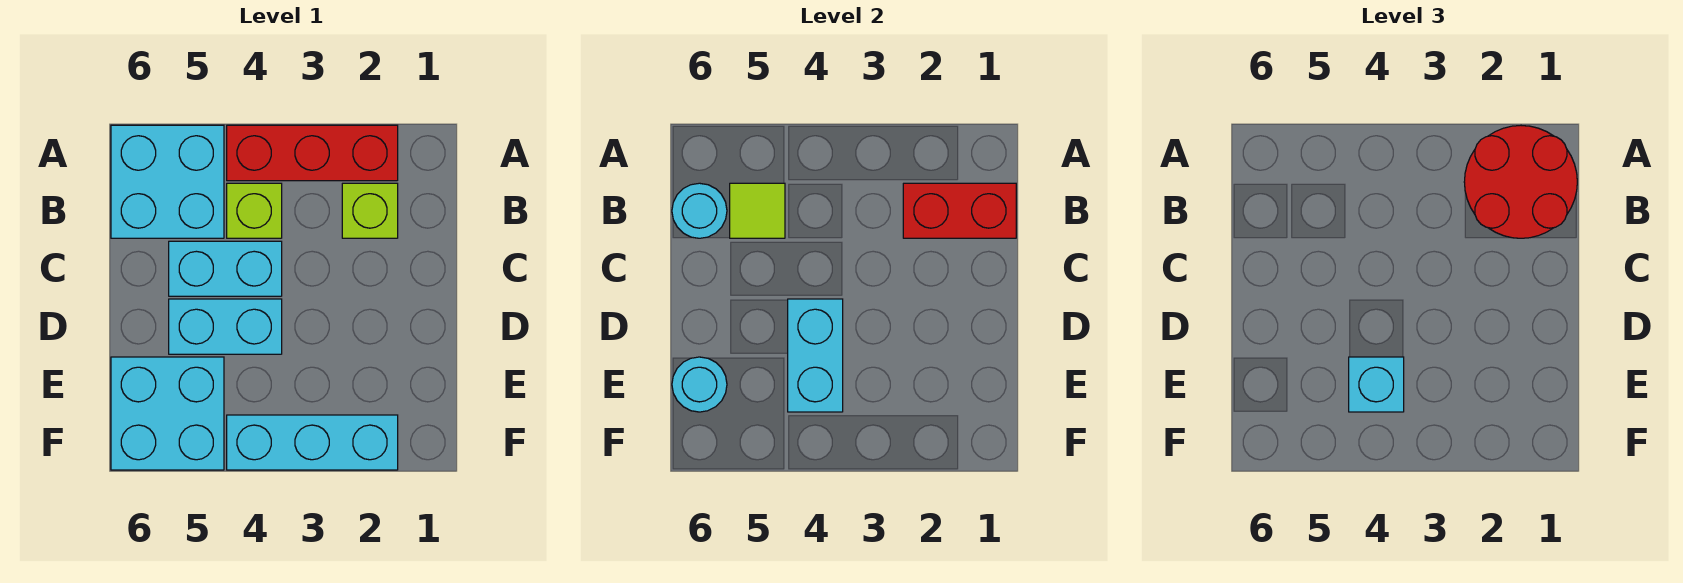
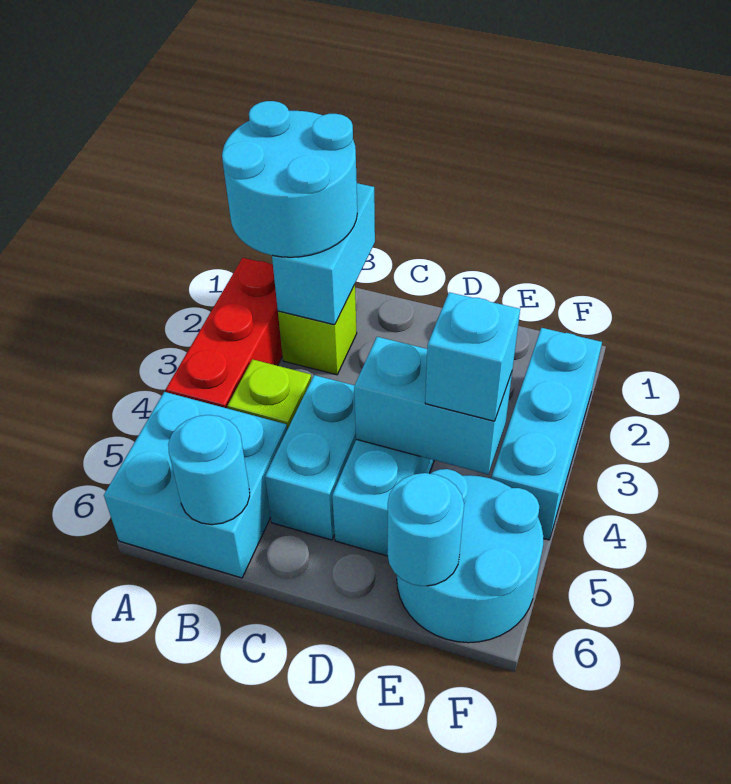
red round brick A1:B2 level 3 -> cyan round brick A1:B2 level 3
red brick B1:B2 level 2 -> cyan brick B1:B2 level 2
lime tile B5 level 2 -> none
cyan brick E5:F6 level 1 -> cyan round brick E5:F6 level 1

